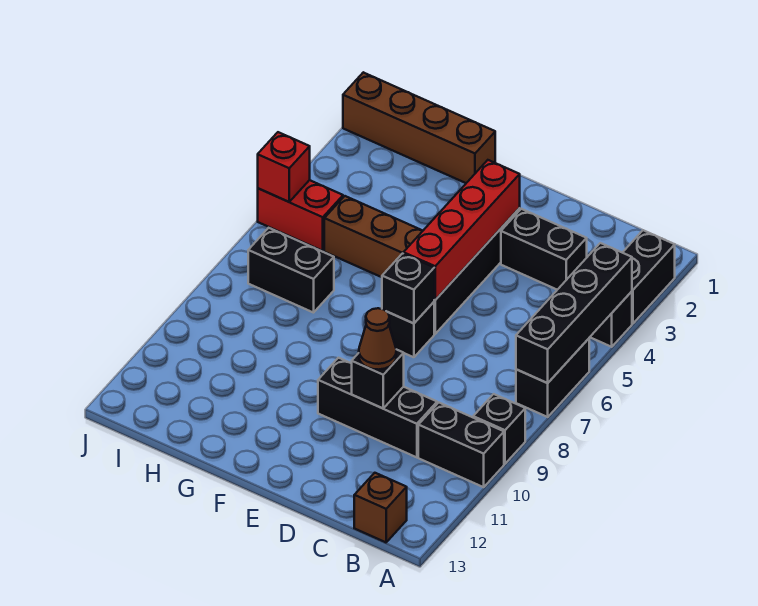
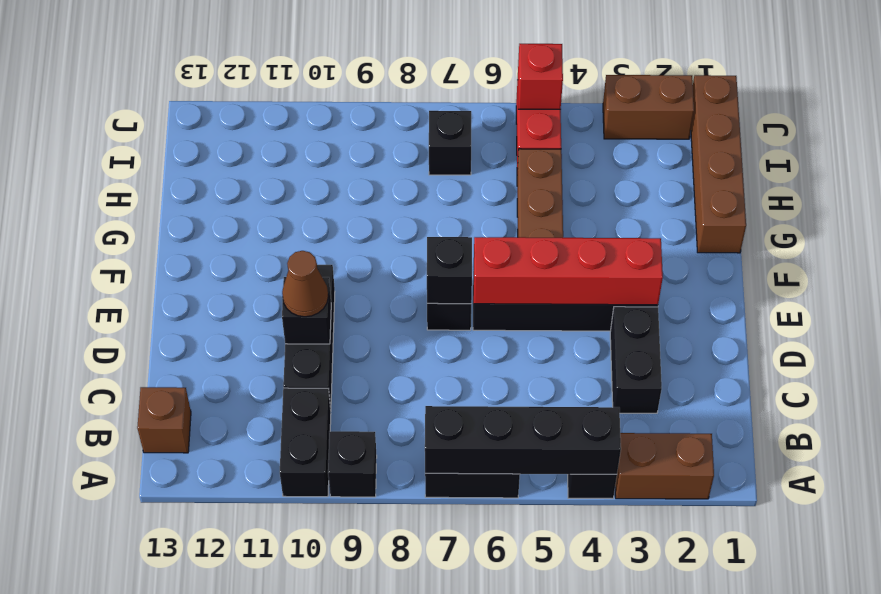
black brick A2:A3 level 1 -> brown brick A2:A3 level 1
black brick H7:I7 level 1 -> black brick I7 level 1
none -> brown brick J2:J3 level 1

